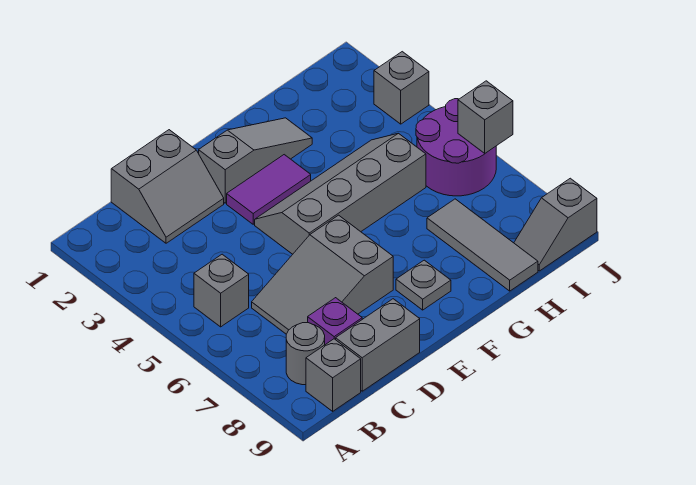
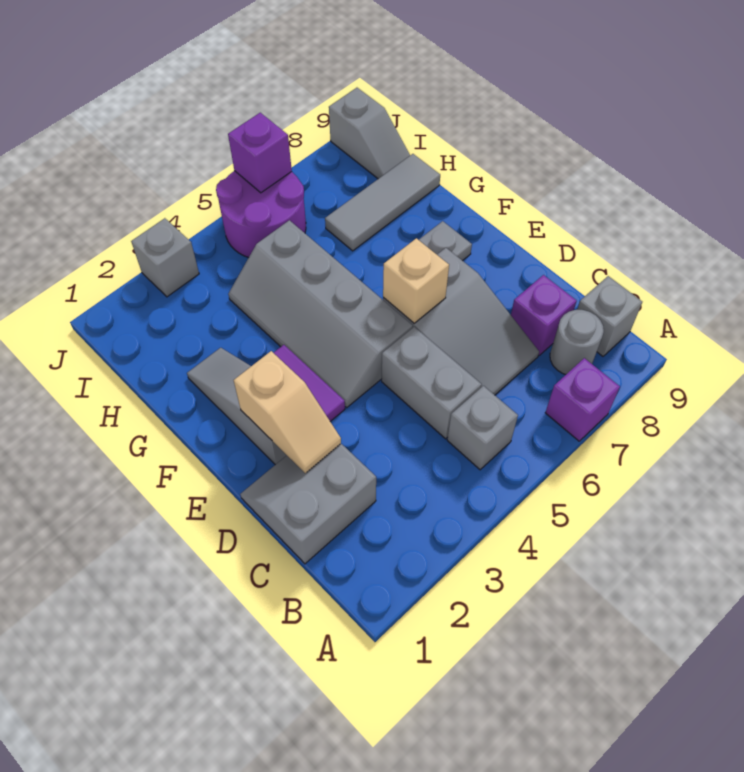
none -> purple brick A7 level 1
grey slope C1:D2 level 1 top 1 -> grey slope C1:D2 level 1 top C
grey brick C9:D9 level 1 -> grey brick C5:D5 level 1
none -> tan slope D2:E2 level 2 top E
none -> tan brick E6 level 2
grey brick J6 level 2 -> purple brick J6 level 2

